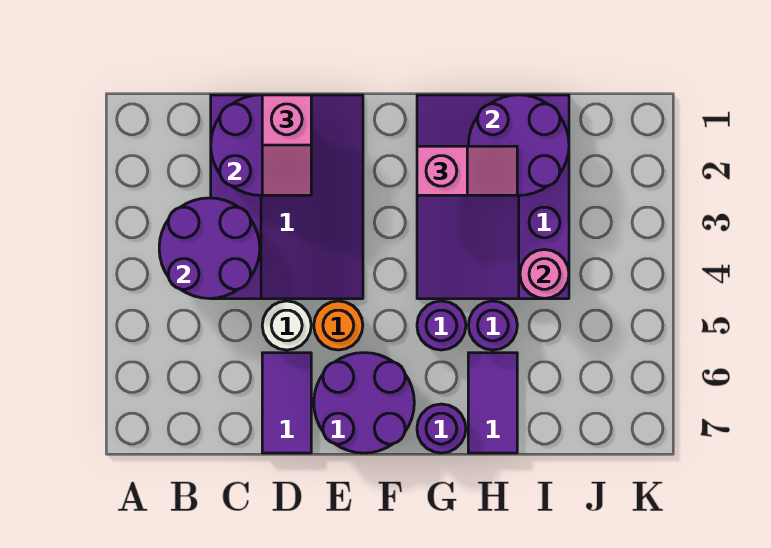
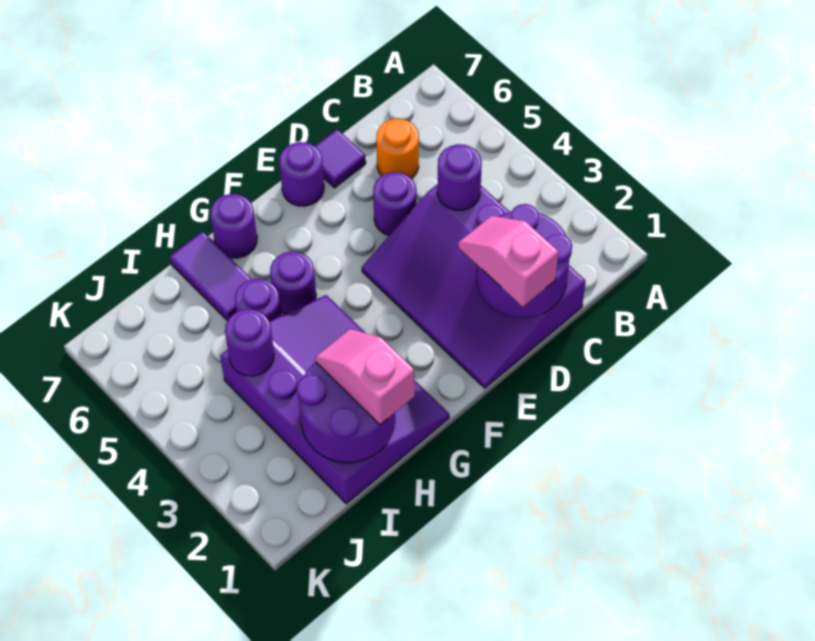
purple round brick B3:C4 level 2 -> purple round brick C4 level 2
white round brick D5 level 1 -> purple round brick D5 level 1
purple tile D6:D7 level 1 -> purple tile D7 level 1
orange round brick E5 level 1 -> orange round brick C6 level 1
purple round brick E6:F7 level 1 -> purple round brick E7 level 1
pink slope G2:H2 level 3 top G -> pink slope H1:H2 level 3 top 1
pink round brick I4 level 2 -> purple round brick I4 level 2

